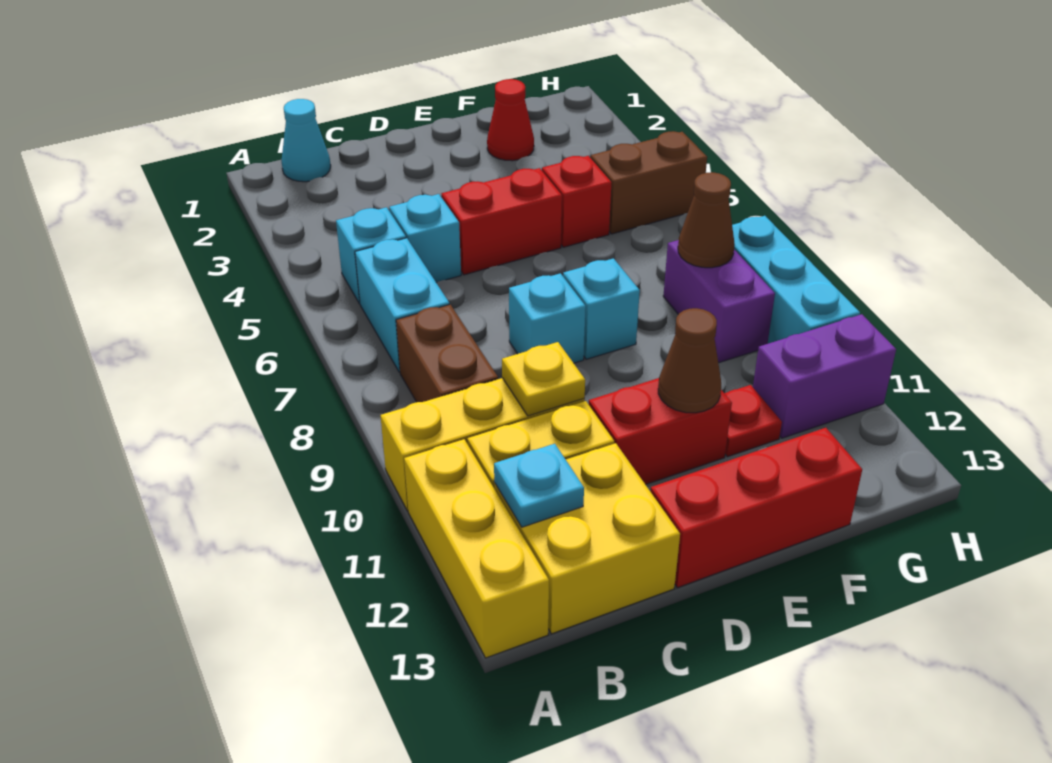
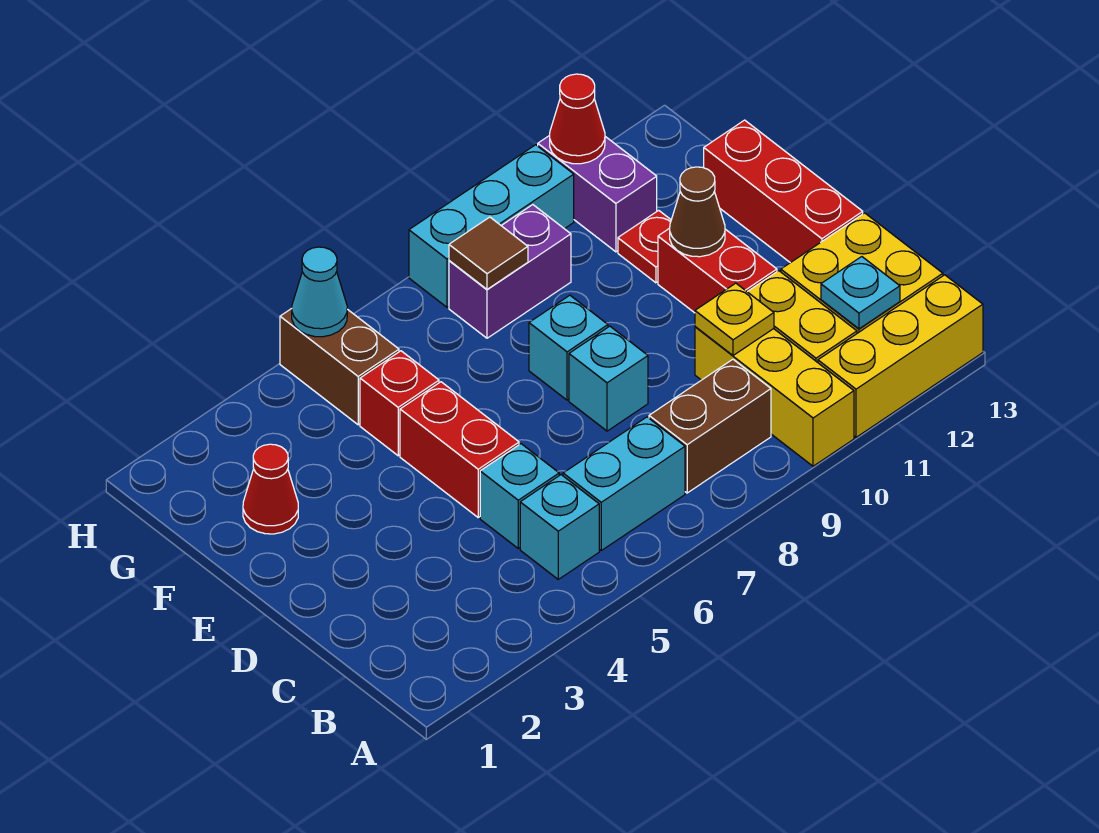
cyan cone B1 level 1 -> cyan cone H5 level 2
brown cone G8 level 2 -> brown tile G8 level 2
none -> red cone H11 level 2

